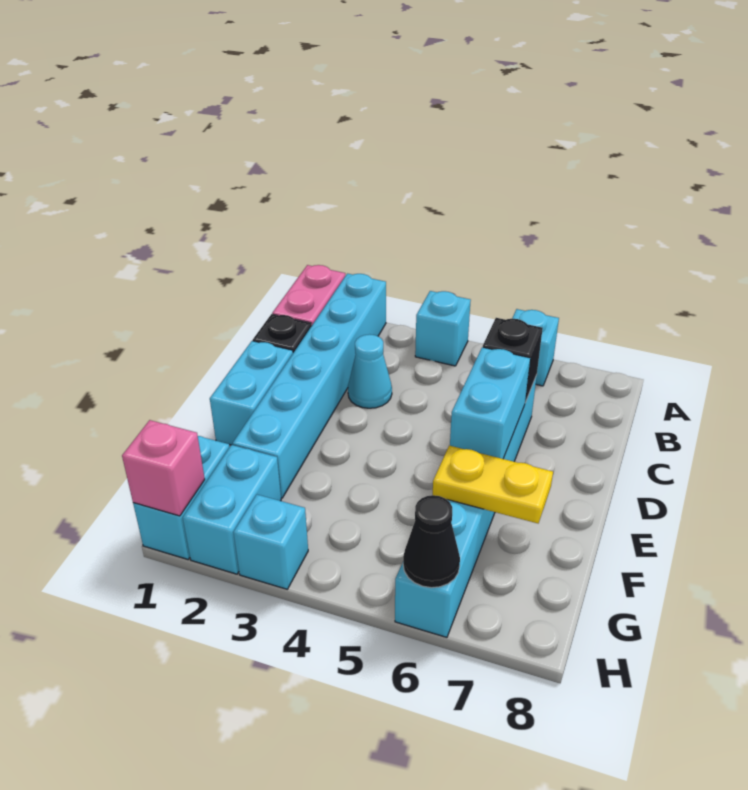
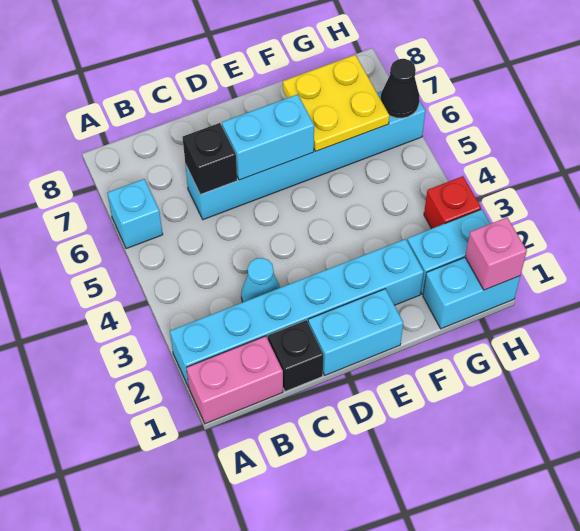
cyan brick A4 level 1 -> none
yellow plate F6:F7 level 2 -> yellow plate F6:G7 level 2
cyan brick H3 level 1 -> red brick H3 level 1

